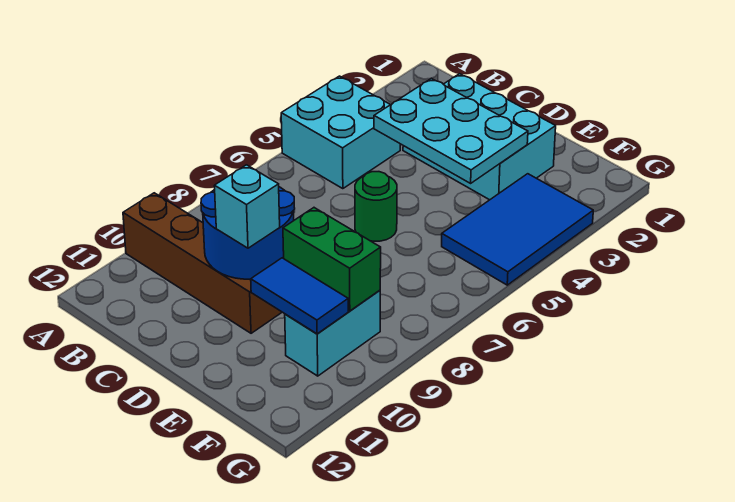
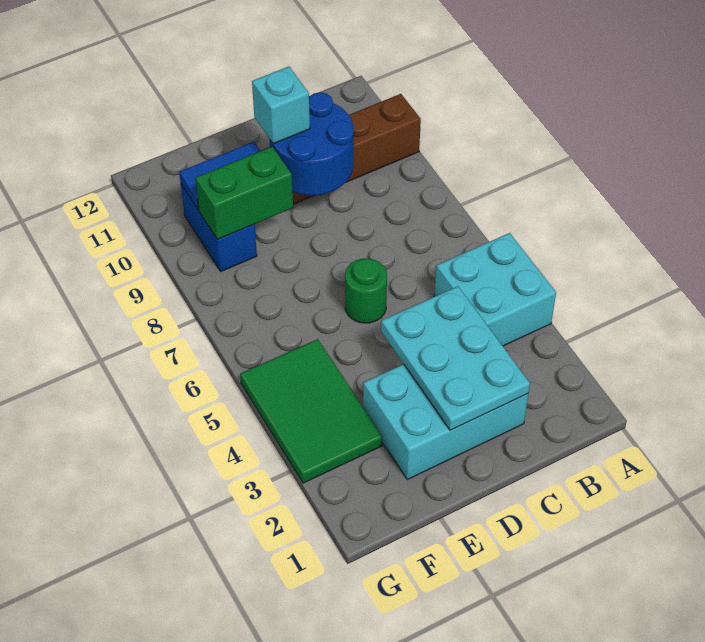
cyan plate C3:E4 level 2 -> cyan plate C2:D4 level 2
blue tile F3:G5 level 1 -> green tile F3:G5 level 1
cyan brick F9:F10 level 1 -> blue brick F9:F10 level 1

